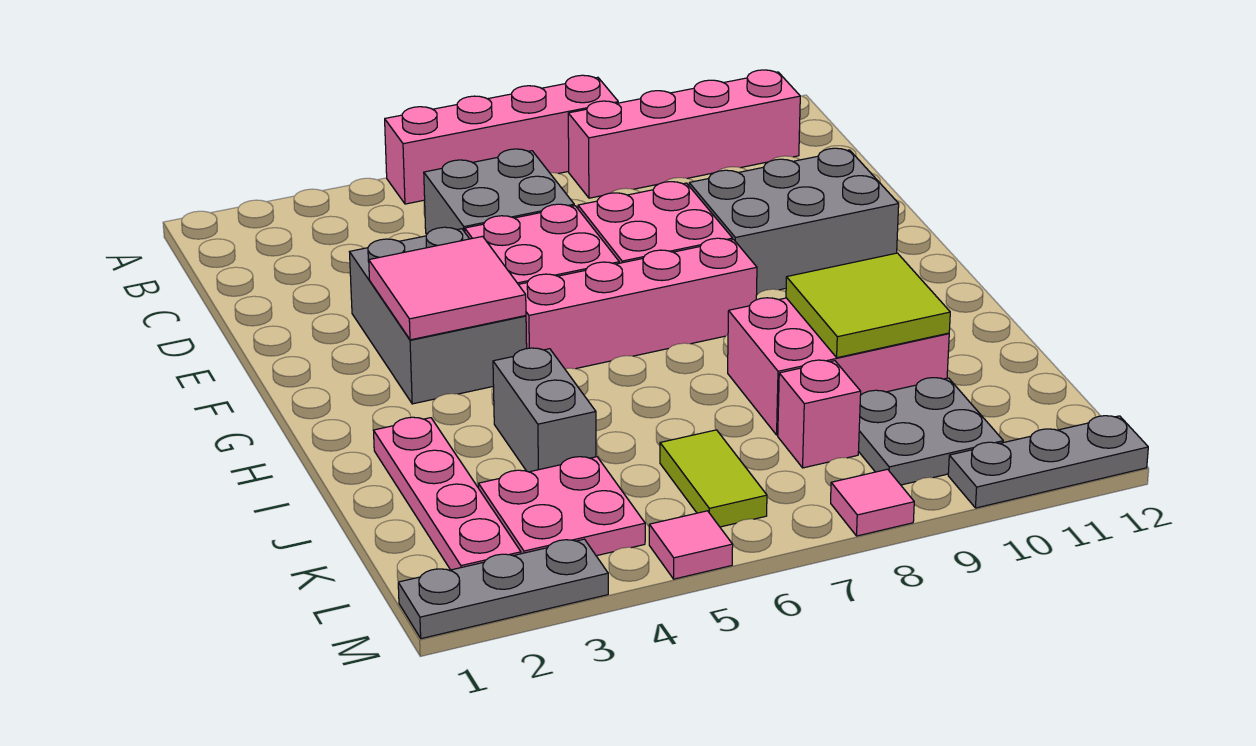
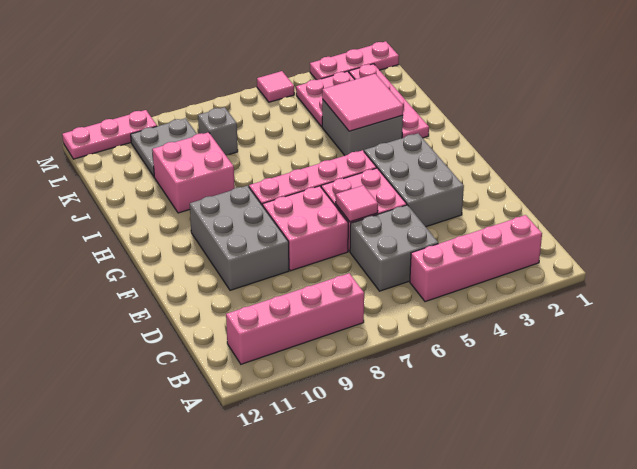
pink brick A5:A8 level 1 -> pink brick B2:B5 level 1
grey brick E9:F11 level 1 -> grey brick E9:G10 level 1
pink tile F3:G4 level 2 -> pink tile I3:J4 level 2
grey brick I4:J4 level 1 -> grey brick I3:J4 level 1
pink brick I8:J10 level 1 -> pink brick I9:J10 level 1
lime tile I9:J10 level 2 -> none
lime tile K6:L6 level 1 -> none
pink brick K8 level 1 -> grey brick K8 level 1
grey plate M1:M3 level 1 -> pink plate M1:M3 level 1
pink tile M8 level 1 -> pink tile E6 level 2
grey plate M10:M12 level 1 -> pink plate M10:M12 level 1

